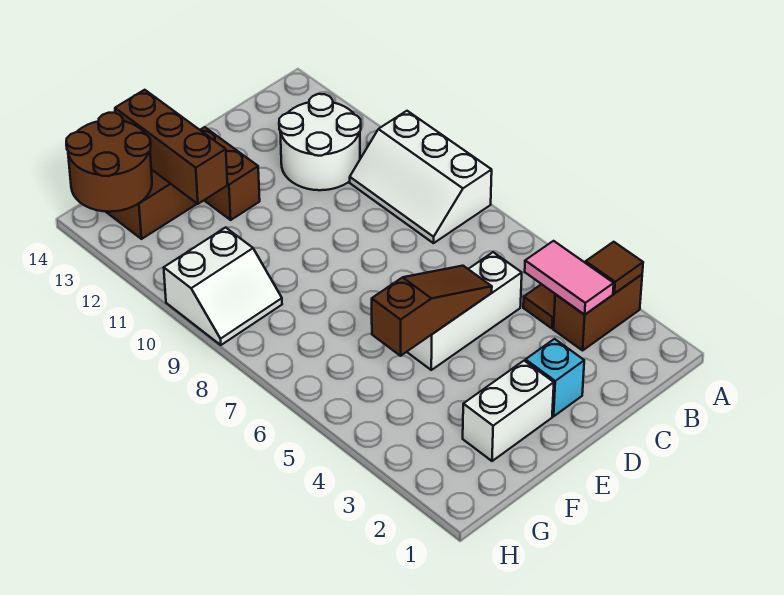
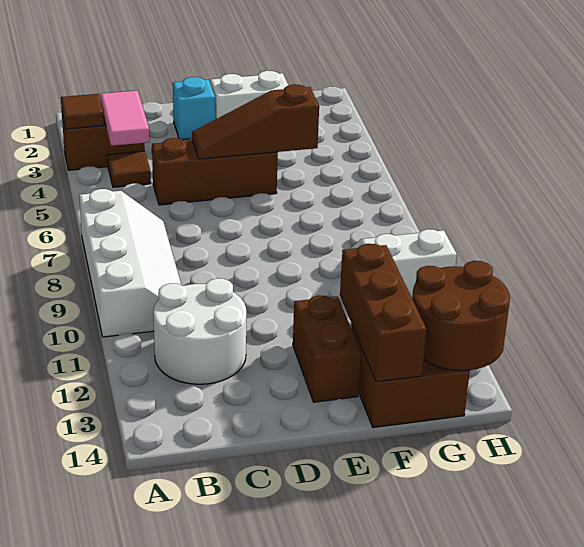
white slope A8:B10 level 1 top A -> white slope A7:B10 level 1 top A
white brick C5:E5 level 1 -> brown brick C5:E5 level 1

